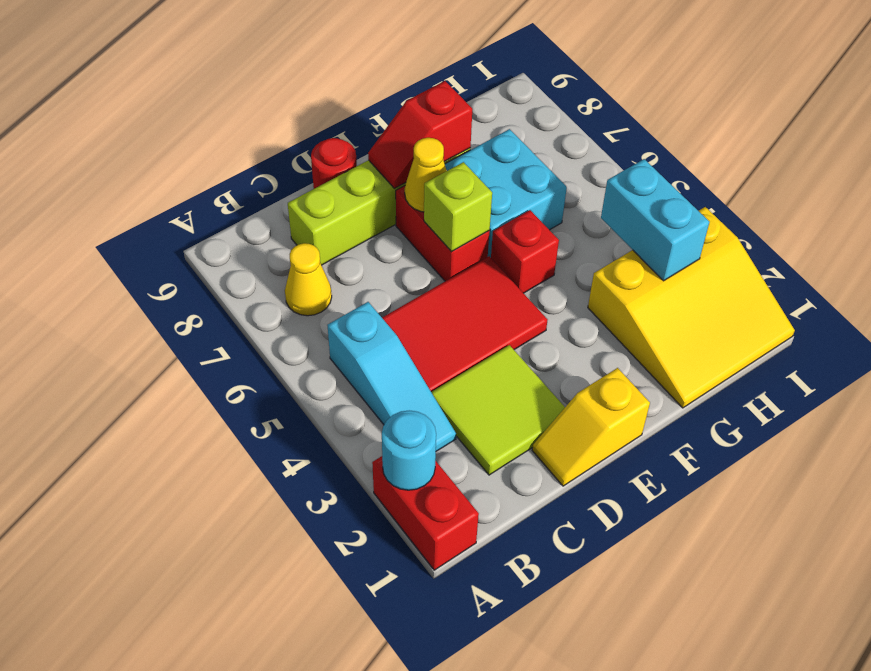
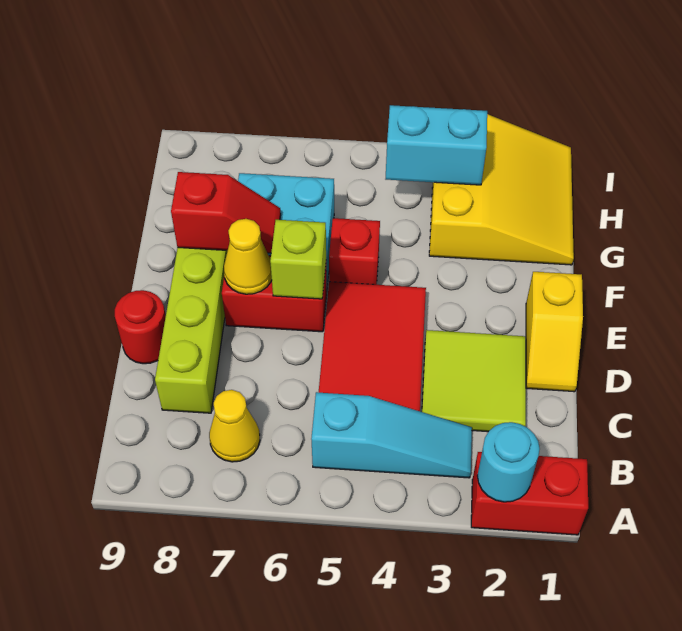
red slope E8:F8 level 2 top F -> red slope F7:F8 level 2 top 8

